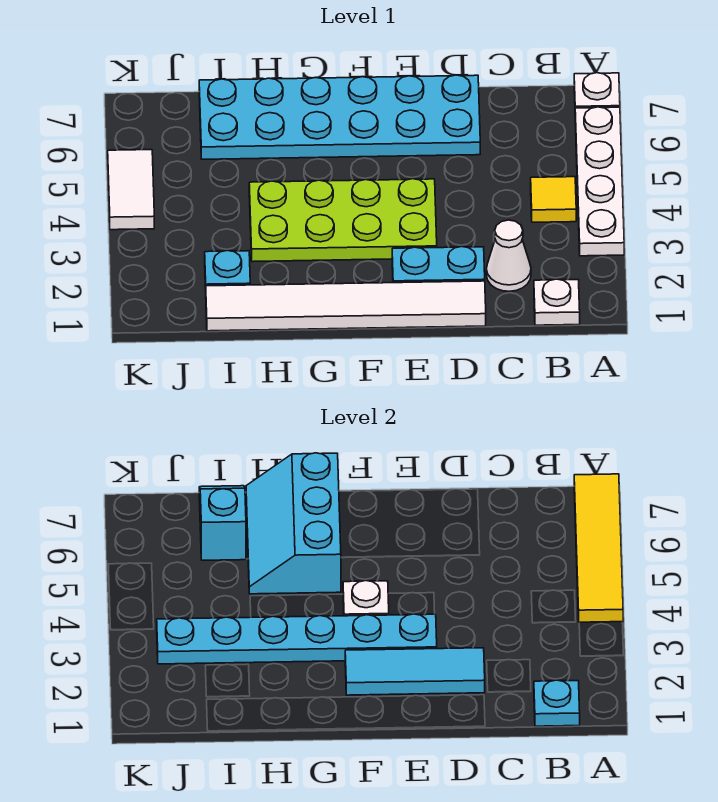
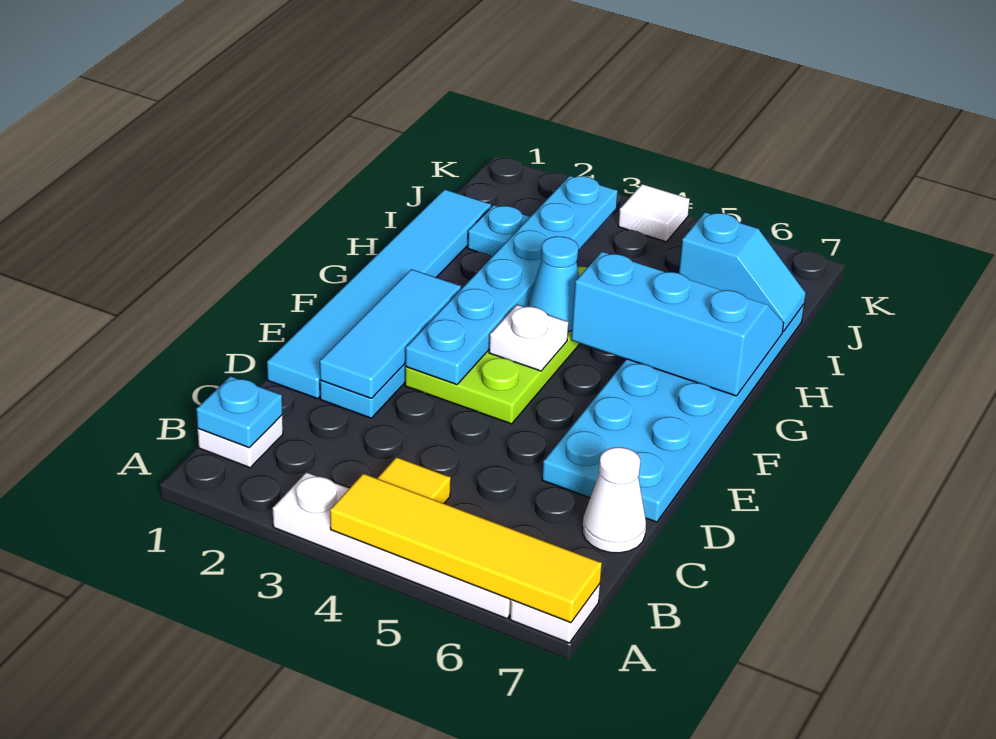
white cone C2 level 1 -> white cone C7 level 1
white tile D1:I1 level 1 -> cyan tile D1:I1 level 1
none -> cyan cone G4 level 2
white tile K4:K5 level 1 -> white tile K4 level 1

